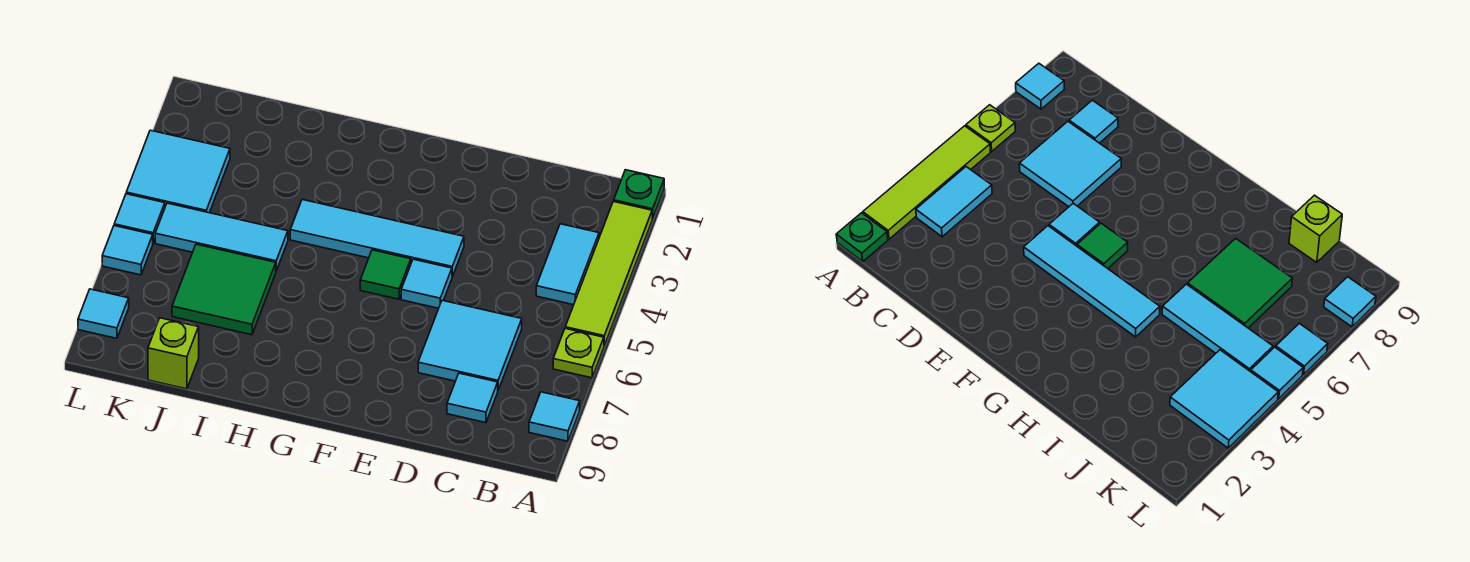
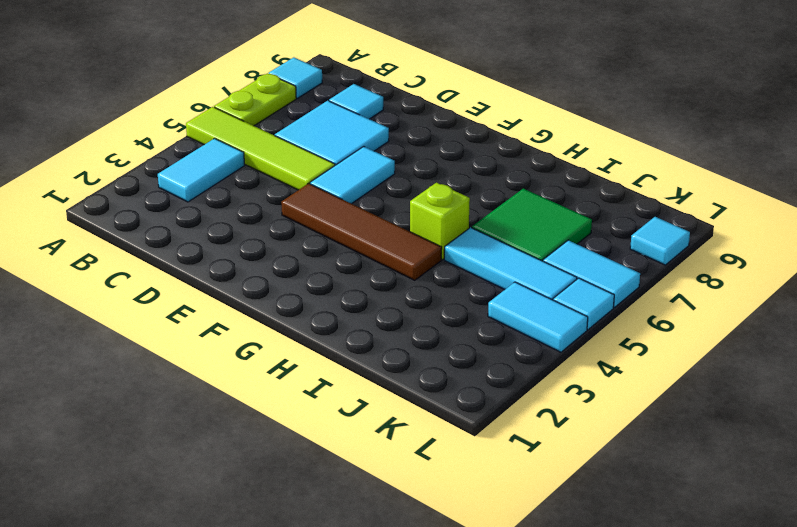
green plate A1 level 1 -> none
lime tile A2:A5 level 1 -> lime tile A5:D5 level 1
lime plate A6 level 1 -> lime plate A6:A7 level 1
cyan tile E4:H4 level 1 -> brown tile E4:H4 level 1
cyan tile E5 level 1 -> cyan tile E5:E6 level 1
green tile F5 level 1 -> none
lime brick J9 level 1 -> lime brick H5 level 1
cyan tile K3:L4 level 1 -> cyan tile K4:L4 level 1
cyan tile L6 level 1 -> cyan tile K6:L6 level 1

